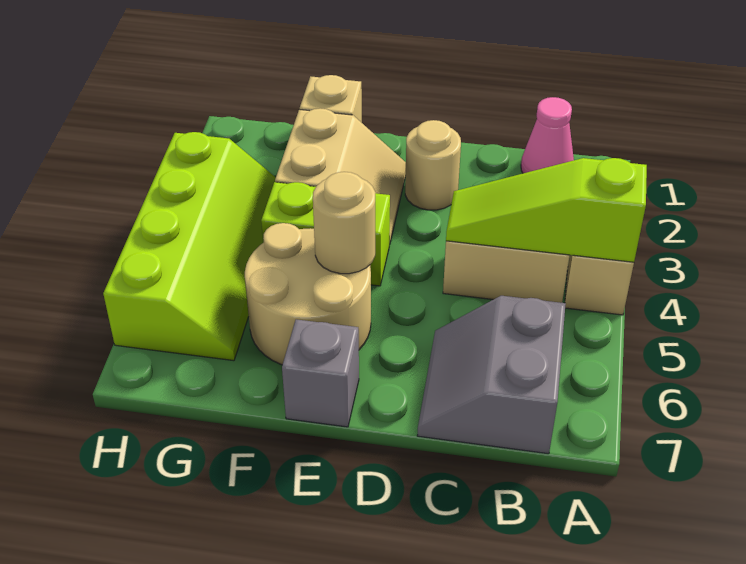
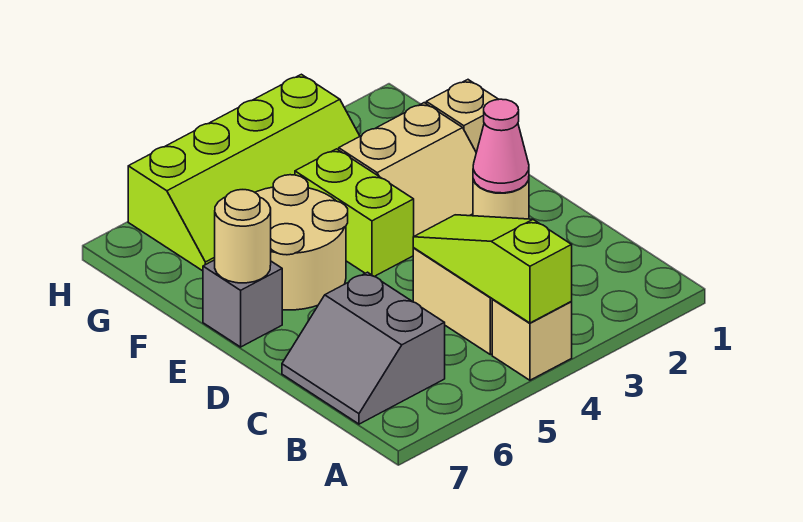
pink cone B1 level 1 -> pink cone D2 level 2
grey slope B6:C7 level 1 top B -> grey slope B6:C7 level 1 top 6
tan round brick E5 level 2 -> tan round brick E7 level 2

